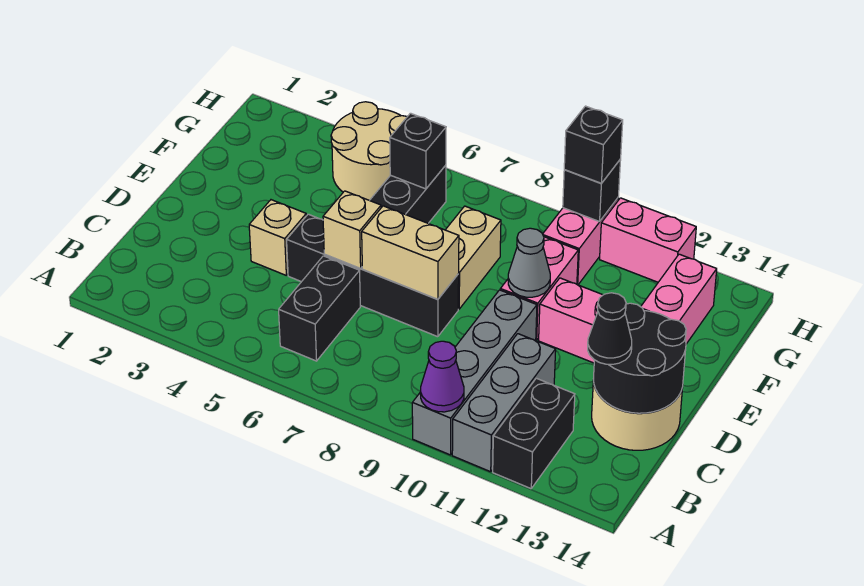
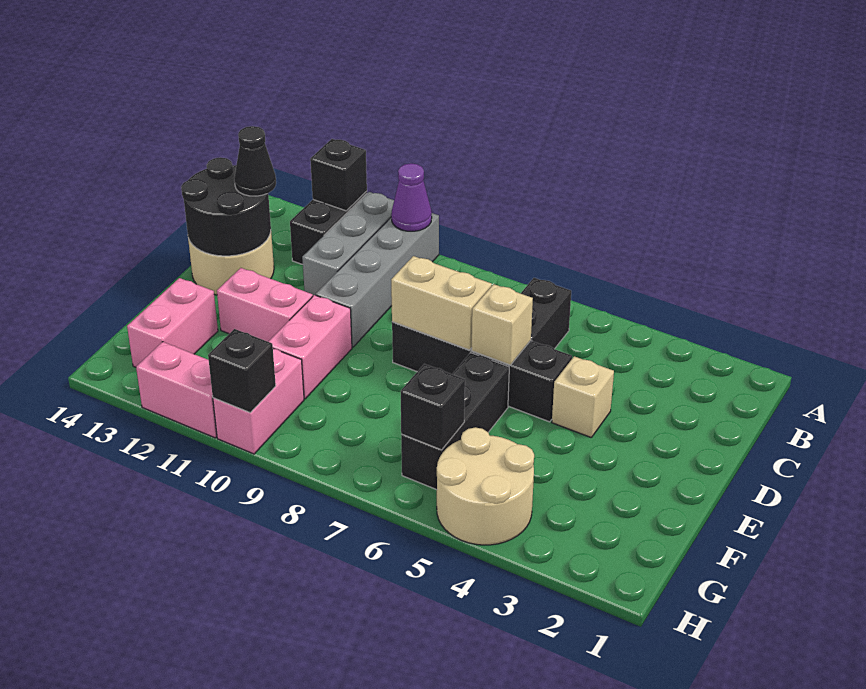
tan brick E8:F8 level 1 -> none
grey cone E10 level 2 -> none
black brick H10 level 3 -> black brick A12 level 2

